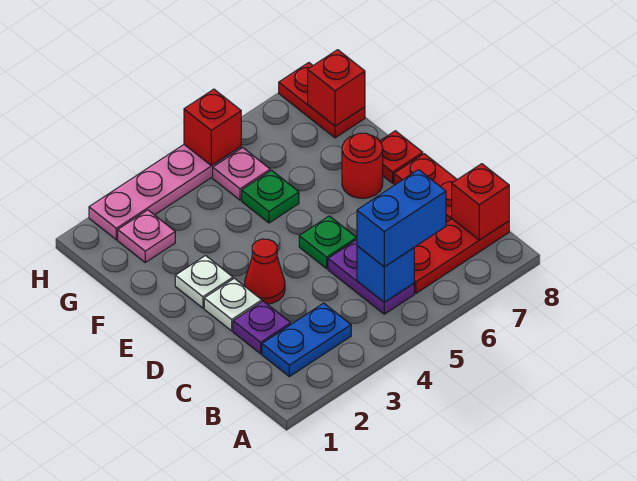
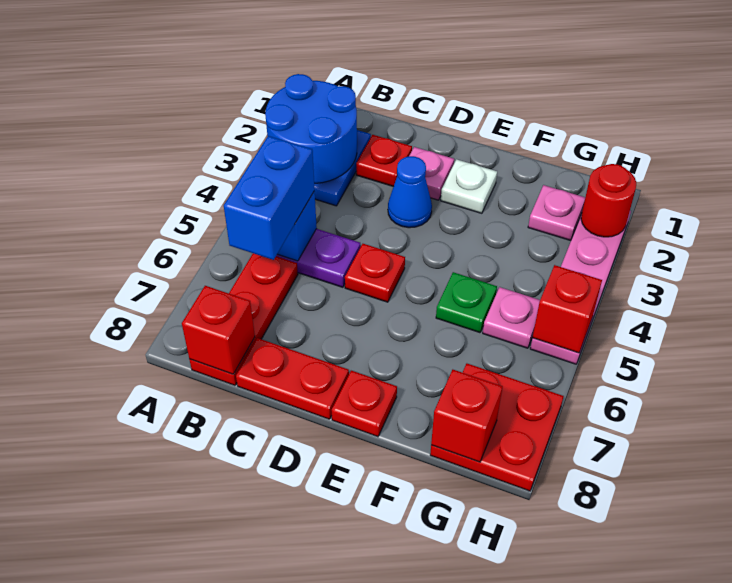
none -> blue round brick A2:B3 level 2
purple plate C2 level 1 -> red plate C2 level 1
white plate D2 level 1 -> pink plate D2 level 1
red cone D3 level 1 -> blue cone D3 level 1
green plate D5 level 1 -> red plate D5 level 1
red round brick E7 level 1 -> red round brick H2 level 2
red plate G8:H8 level 1 -> red plate G7:H8 level 1

